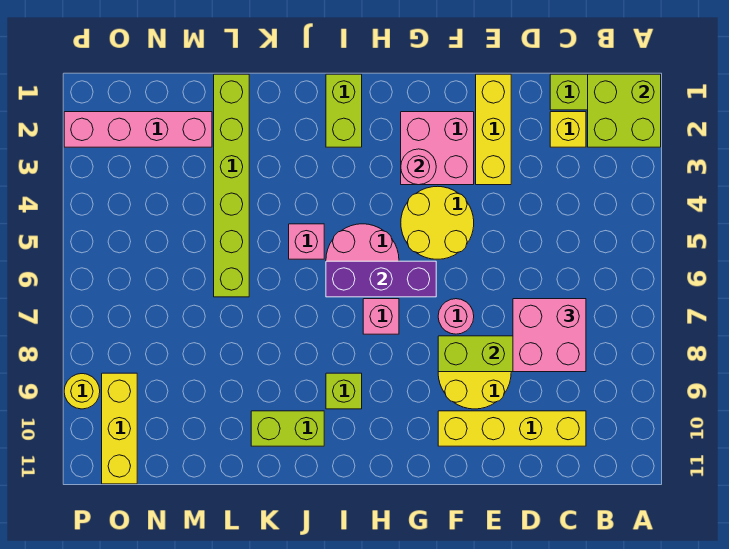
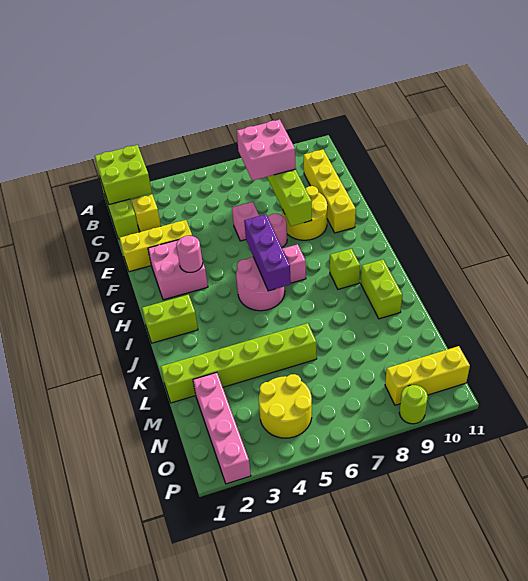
yellow round brick F4:G5 level 1 -> yellow round brick N4:O5 level 1
pink brick J5 level 1 -> pink brick E6 level 1
yellow round brick P9 level 1 -> lime round brick P9 level 1

